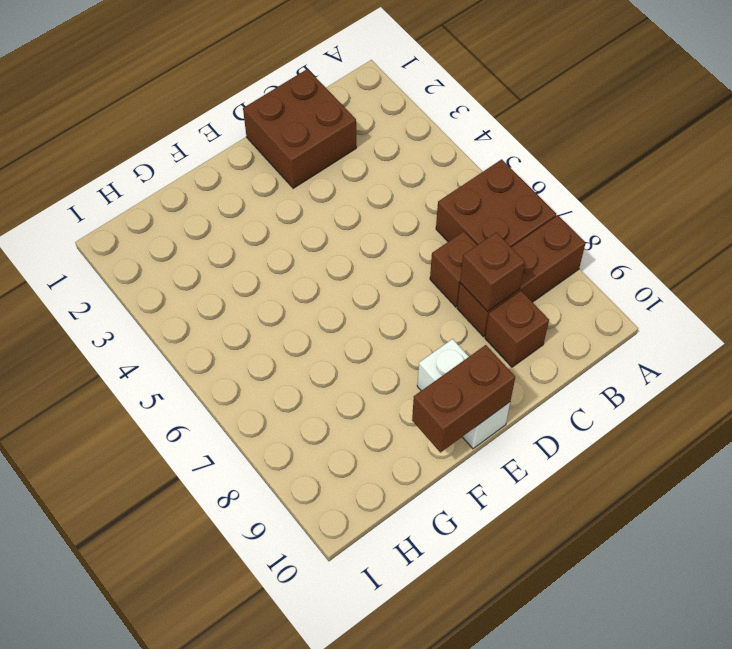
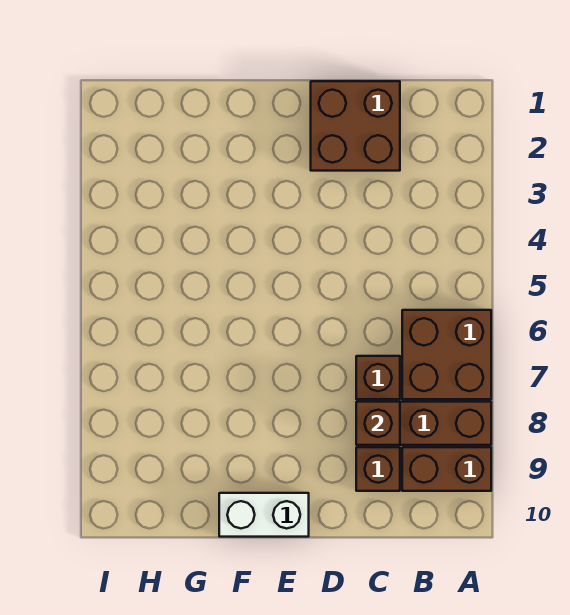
white brick E9:E10 level 1 -> white brick E10:F10 level 1
brown brick E10:F10 level 2 -> brown brick A9:B9 level 1

